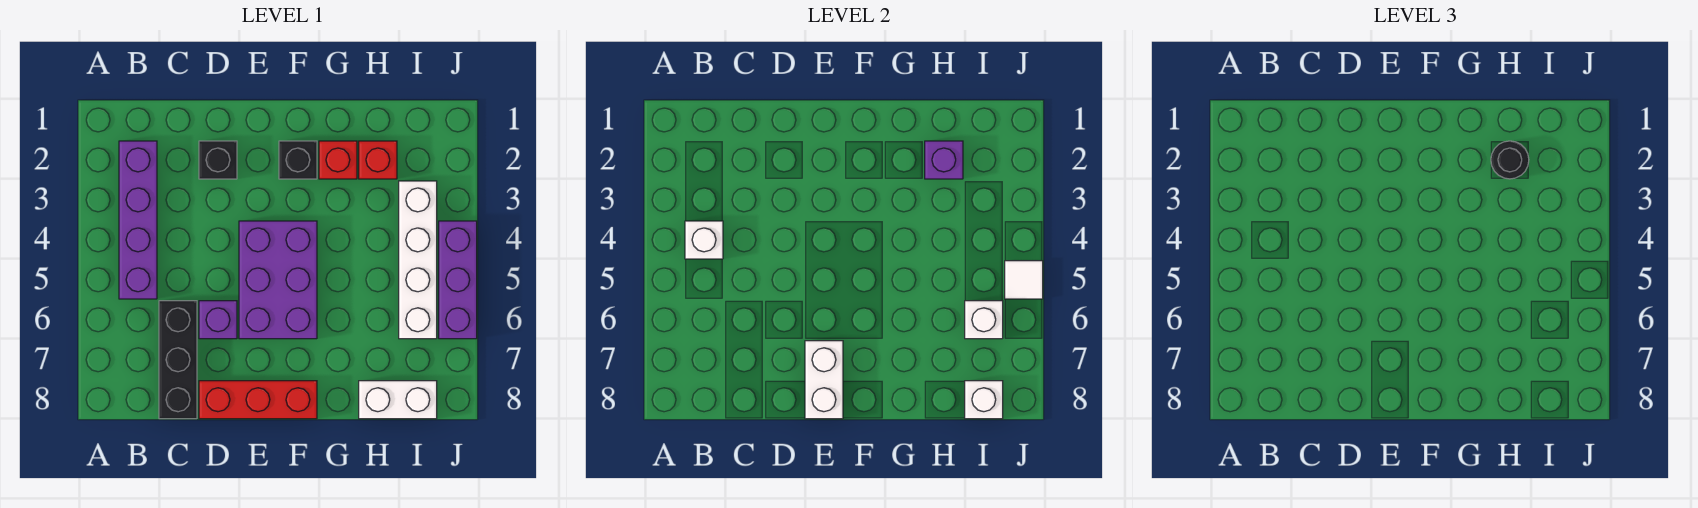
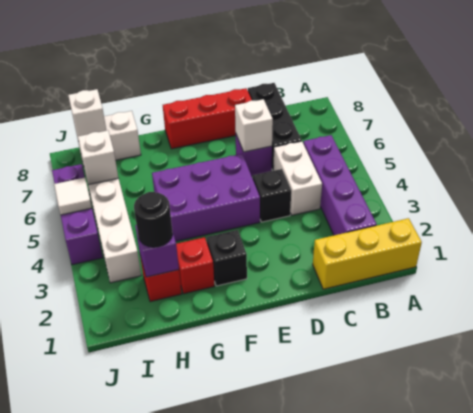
none -> yellow brick A1:C1 level 1
white brick B4 level 2 -> white brick D6 level 2
black brick D2 level 1 -> black brick D4 level 1
purple brick E4:F6 level 1 -> purple brick E4:G5 level 1
white brick E7:E8 level 2 -> white brick C4:C5 level 1

